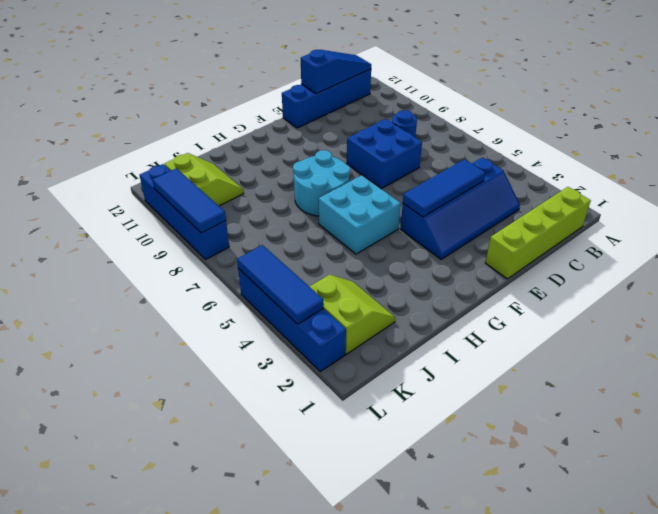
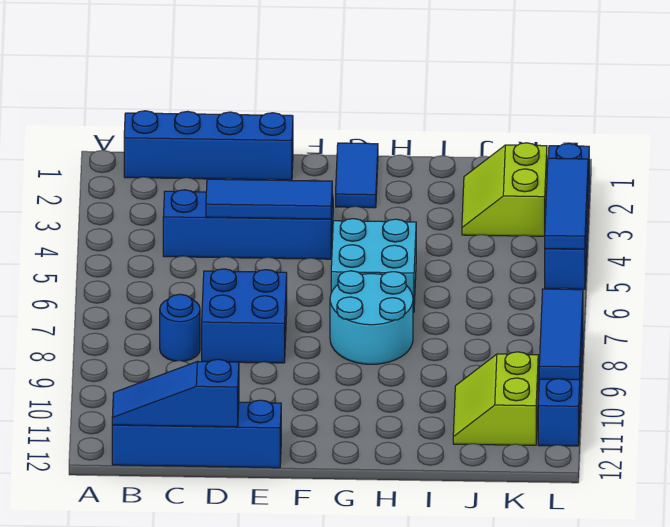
lime brick B1:E1 level 1 -> blue brick B1:E1 level 1
none -> blue tile G1:G2 level 1

